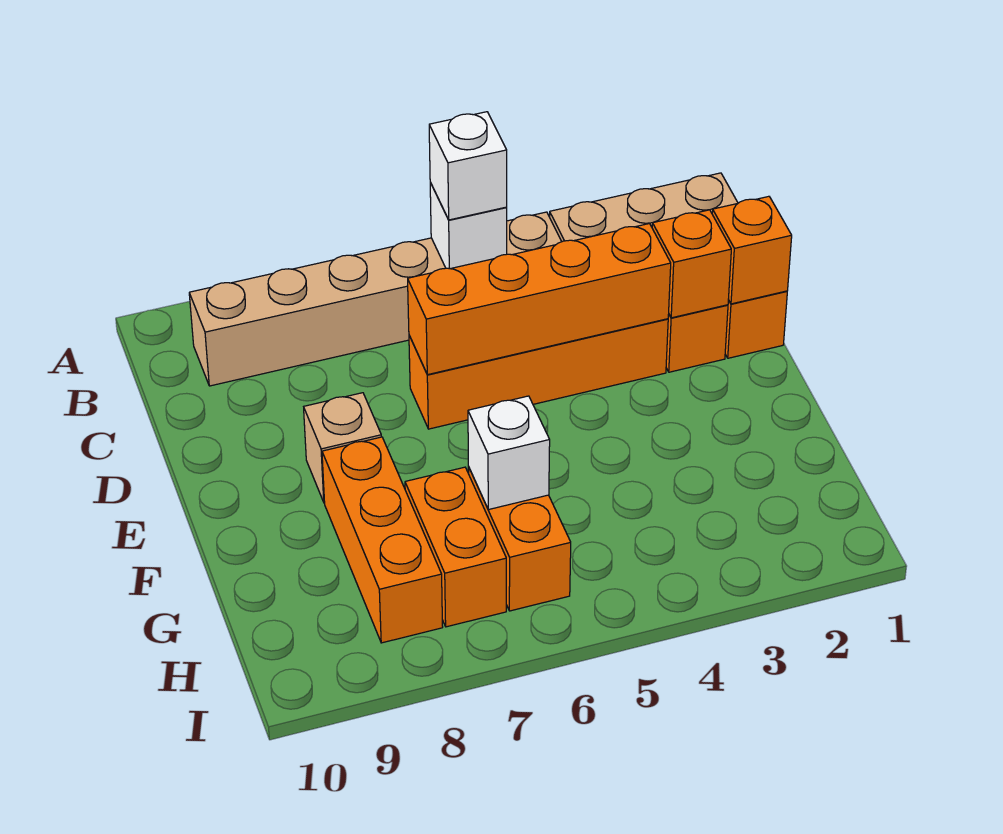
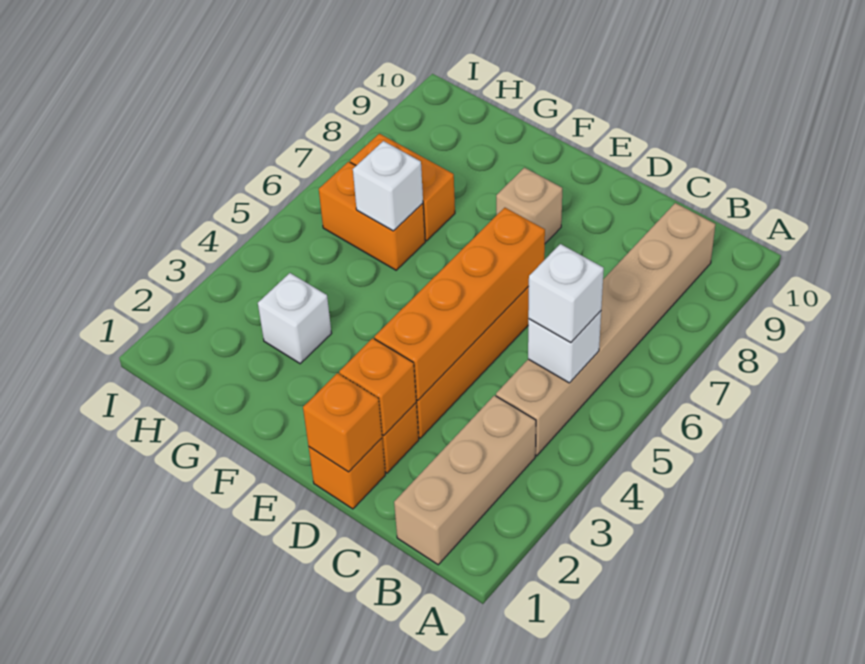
orange brick F8:H8 level 1 -> none
none -> white brick G3 level 1

